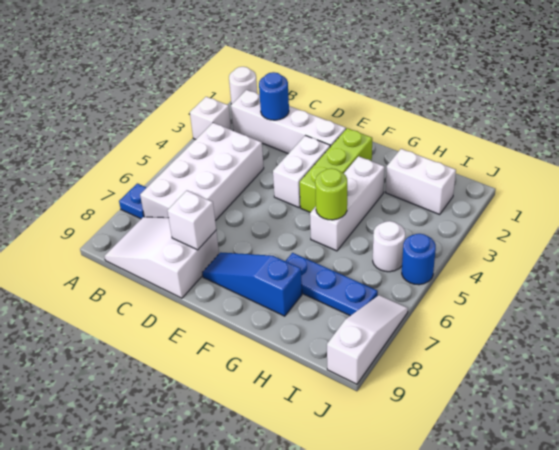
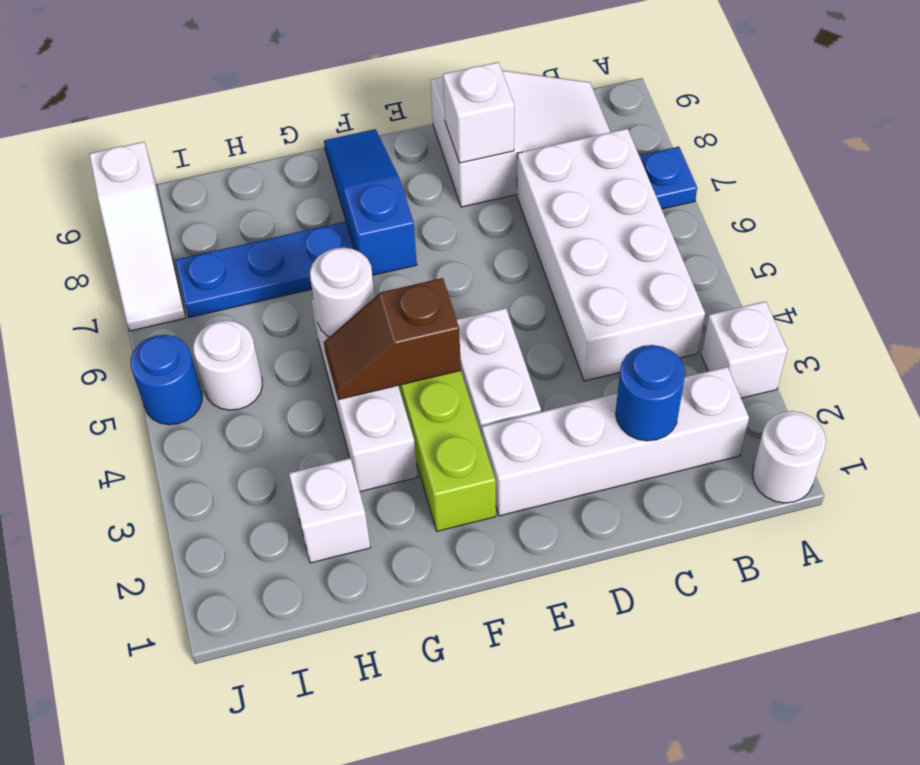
blue slope E8:G8 level 1 top G -> blue slope F7:F9 level 1 top 7
none -> brown slope F4:G4 level 2 top F
lime round brick G5 level 2 -> white round brick G5 level 2
white brick H2:I2 level 1 -> white brick H2 level 1

